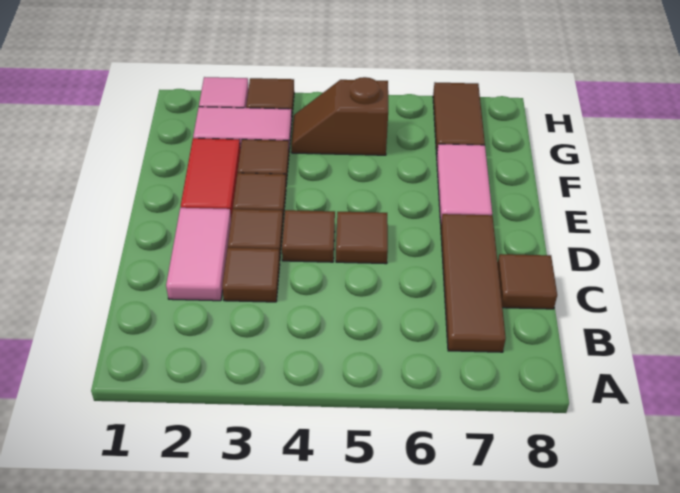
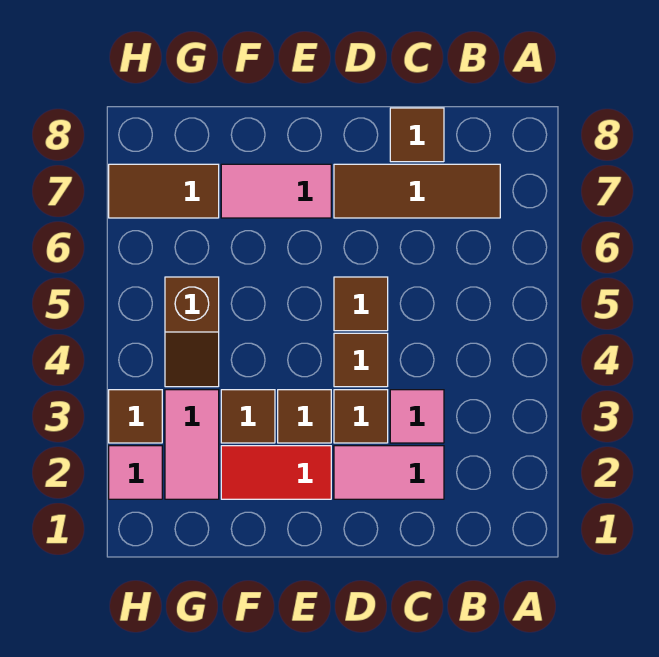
brown tile C3 level 1 -> pink tile C3 level 1

